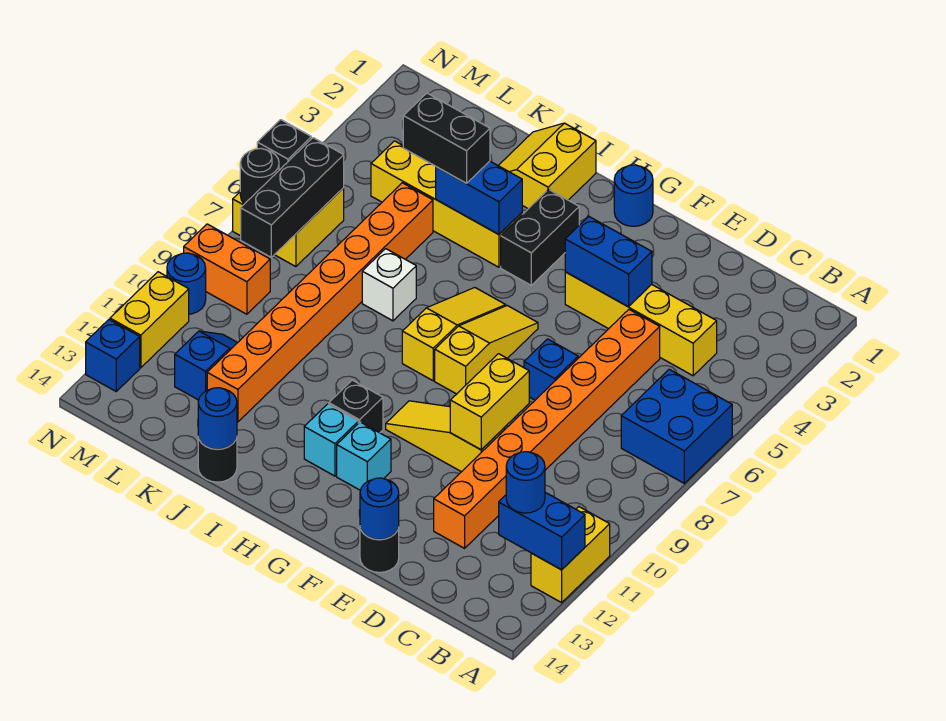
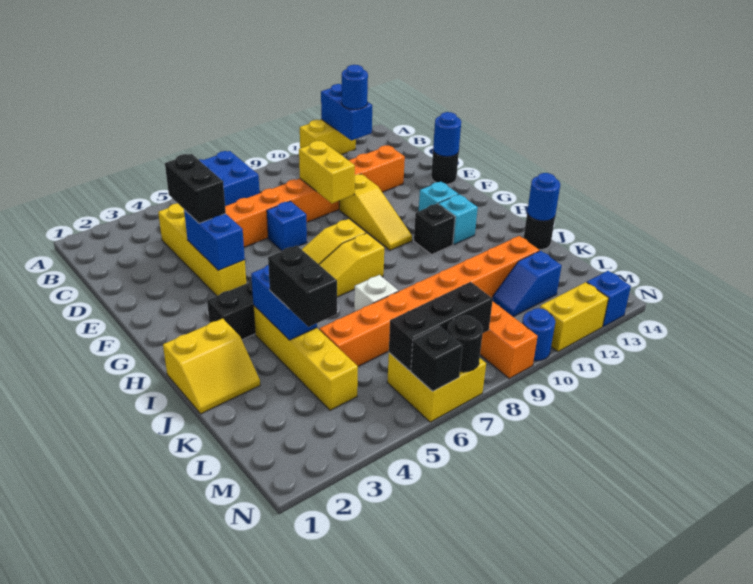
none -> black brick D4:E4 level 3
yellow brick E9:E10 level 2 -> yellow brick D9:E9 level 2
blue round brick G1 level 1 -> none

